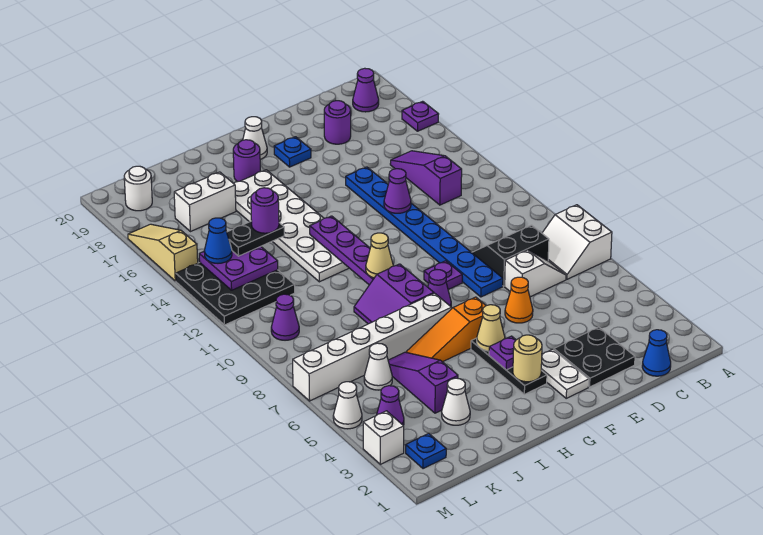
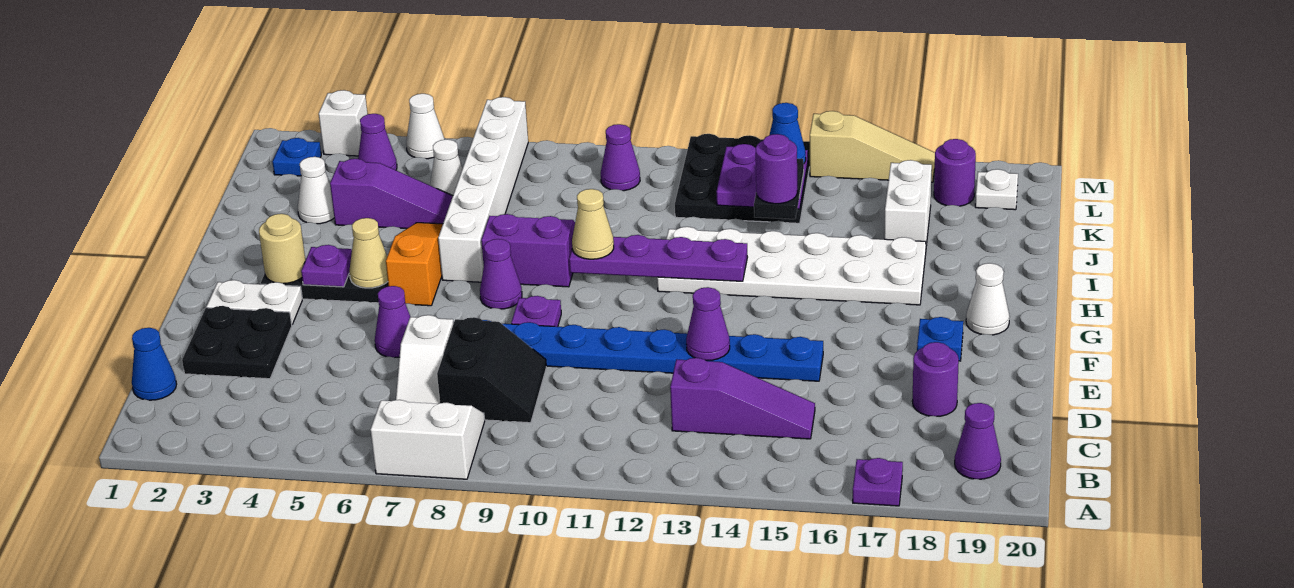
orange cone E6 level 1 -> purple cone E6 level 1
purple round brick H18 level 1 -> purple round brick L18 level 1
white round brick L19 level 1 -> white plate L19 level 1

